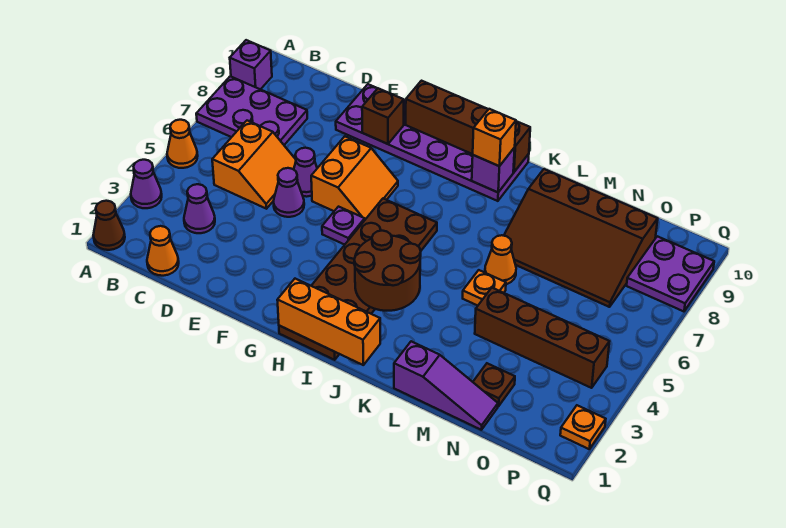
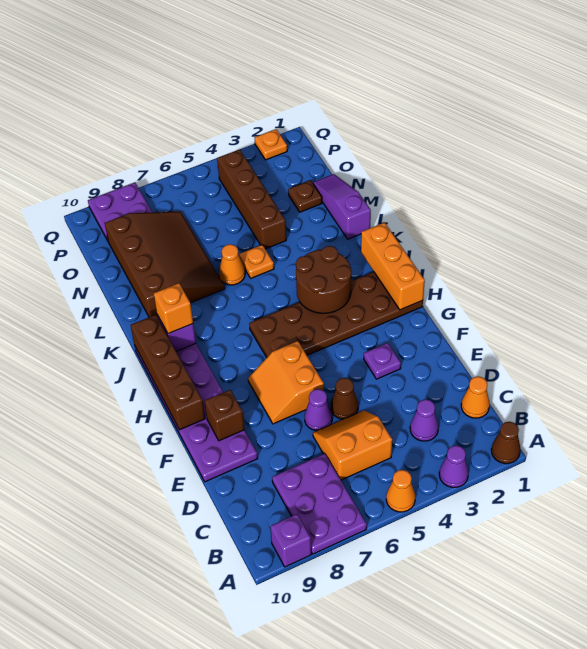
purple cone E5 level 1 -> brown cone E5 level 1
orange slope F6:G7 level 1 top F -> orange slope F6:G7 level 1 top 6
purple plate G5 level 1 -> purple plate F3 level 1

